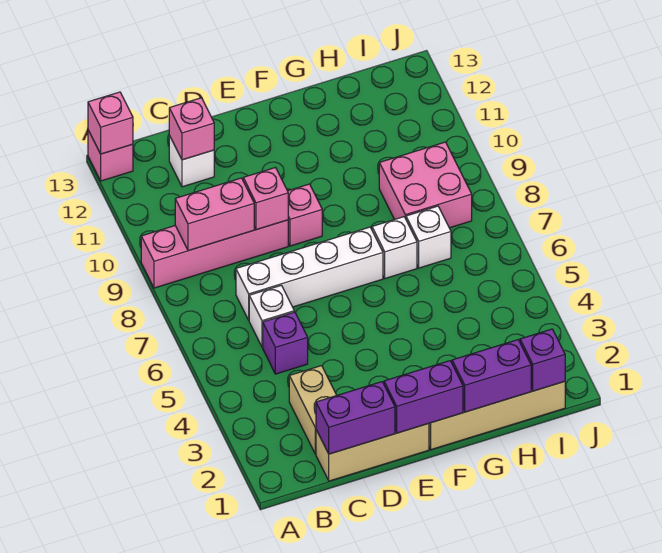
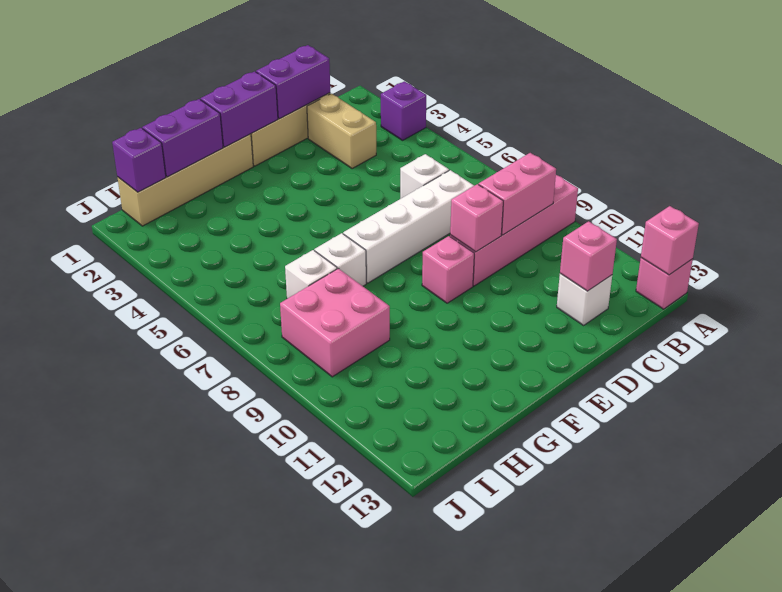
purple brick C5 level 1 -> purple brick A3 level 1

